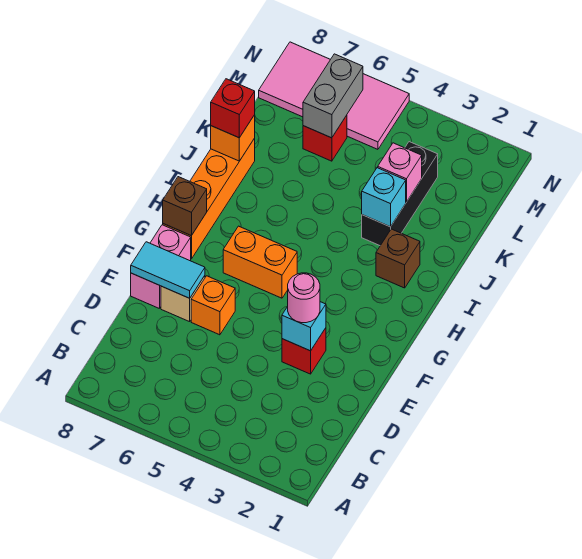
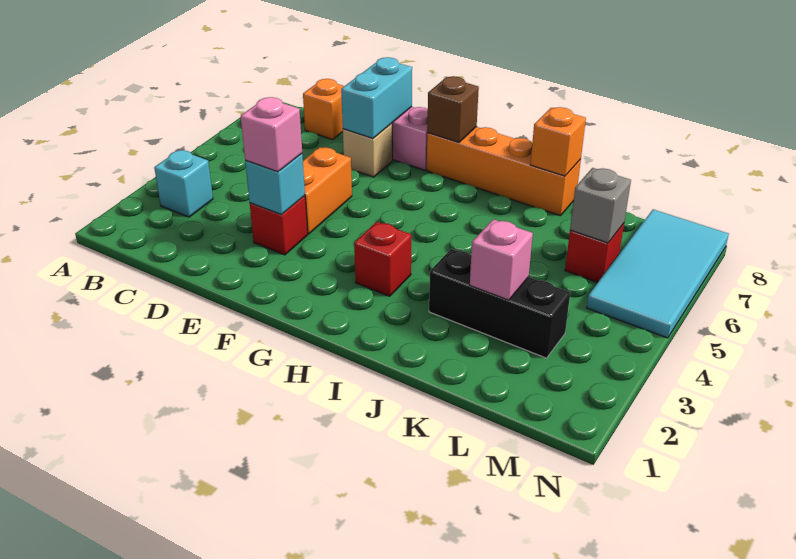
pink round brick E3 level 3 -> pink brick E3 level 3
orange brick E6 level 1 -> orange brick C8 level 1
cyan tile E7:E8 level 2 -> cyan brick E7:E8 level 2
orange brick G5:G6 level 1 -> orange brick E4:E5 level 1
brown brick I2 level 1 -> none
cyan brick J3 level 2 -> cyan brick B3 level 1
red brick J8 level 3 -> red brick H3 level 1
grey brick L6:M6 level 2 -> grey brick L6 level 2
pink tile M5:N8 level 1 -> cyan tile M5:N8 level 1

